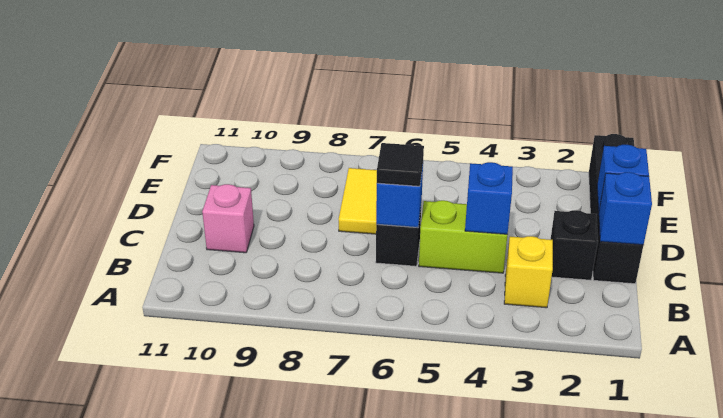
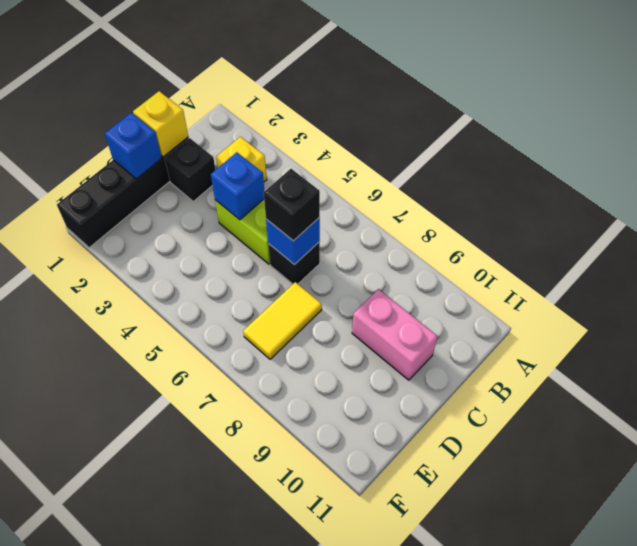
blue brick C1 level 2 -> yellow brick C1 level 2
black tile C6 level 3 -> black brick C6 level 3
pink brick C10 level 1 -> pink brick C9:C10 level 1

